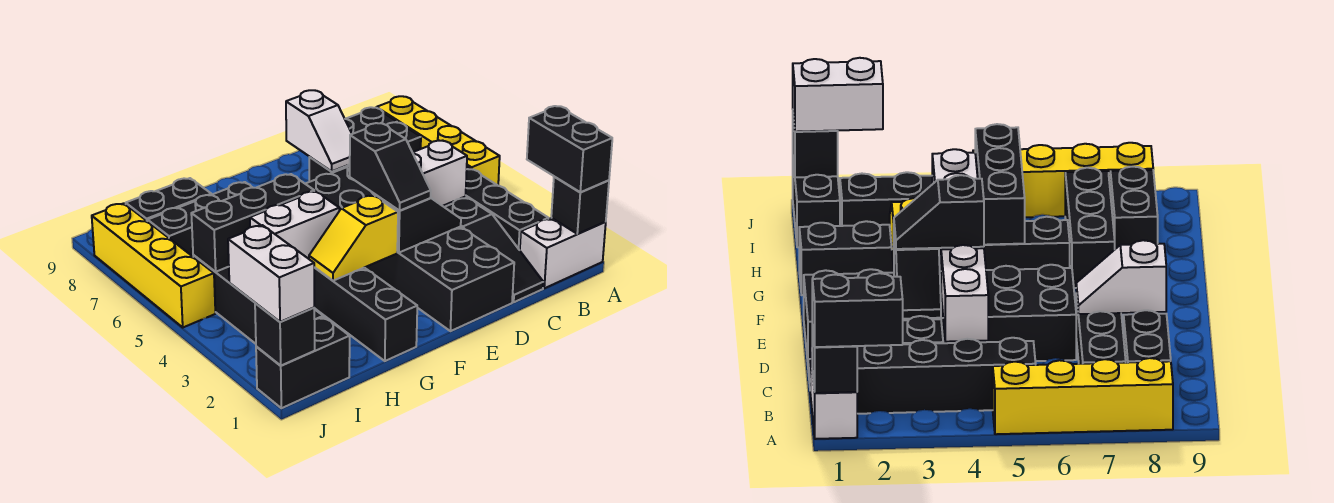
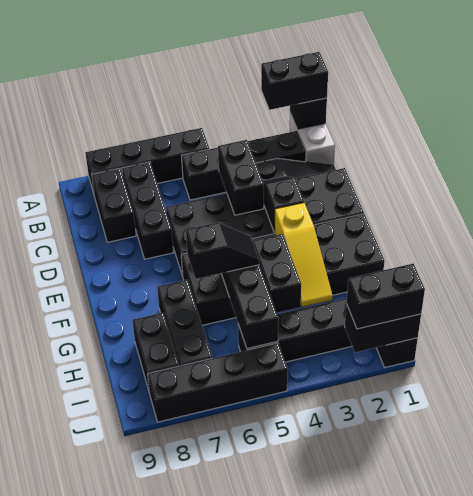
yellow brick A5:A8 level 1 -> black brick A5:A8 level 1
white brick C4:D4 level 2 -> black brick C4:D4 level 2
white slope D7:D8 level 2 top 8 -> none
black slope E3:E4 level 3 top 4 -> black slope G5:G6 level 3 top 6
yellow slope F3:G3 level 2 top F -> yellow slope F3:H3 level 2 top F
black brick G1:G6 level 1 -> black brick F1:G6 level 1
white brick G4:H4 level 2 -> black brick G4:H4 level 2
black brick J1 level 2 -> black brick J1:J2 level 2
white brick J1:J2 level 3 -> black brick J1:J2 level 3
yellow brick J5:J8 level 1 -> black brick J5:J8 level 1

